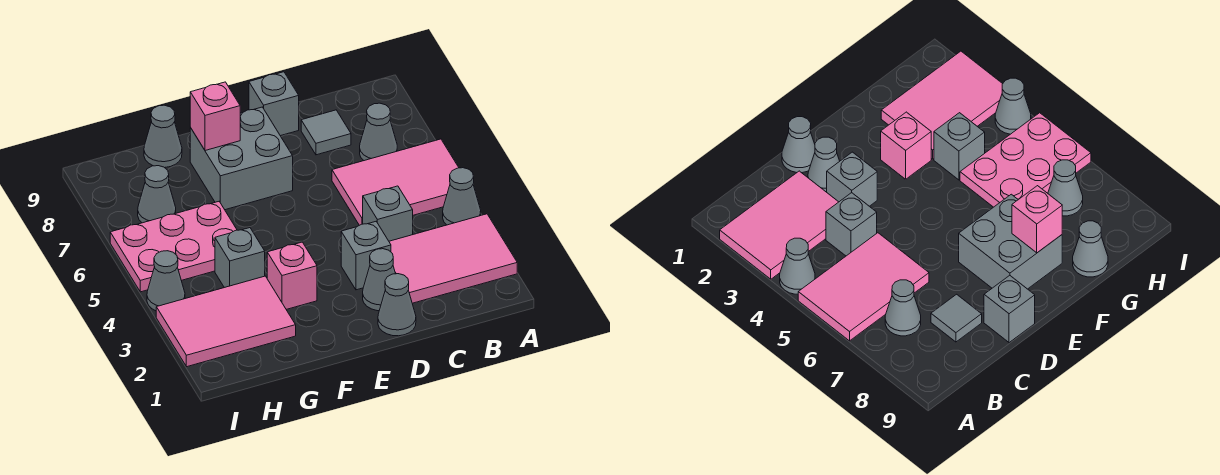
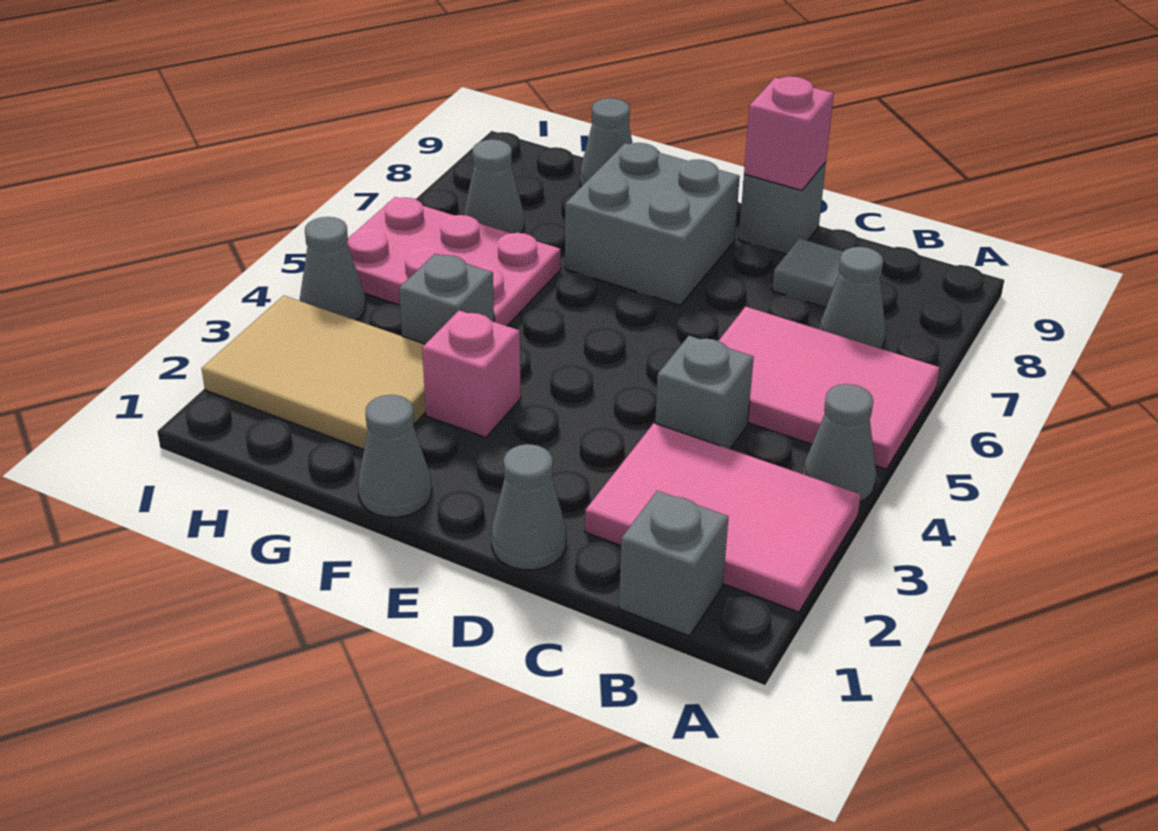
grey cone D2 level 1 -> grey cone F1 level 1
grey brick D3 level 1 -> grey brick B1 level 1
pink brick F8 level 2 -> pink brick D9 level 2
pink tile G2:I3 level 1 -> tan tile G2:I3 level 1

